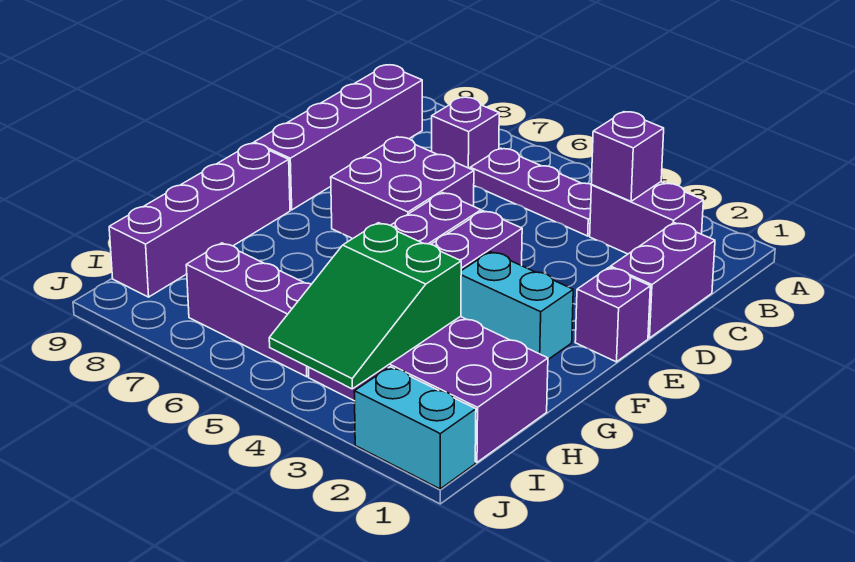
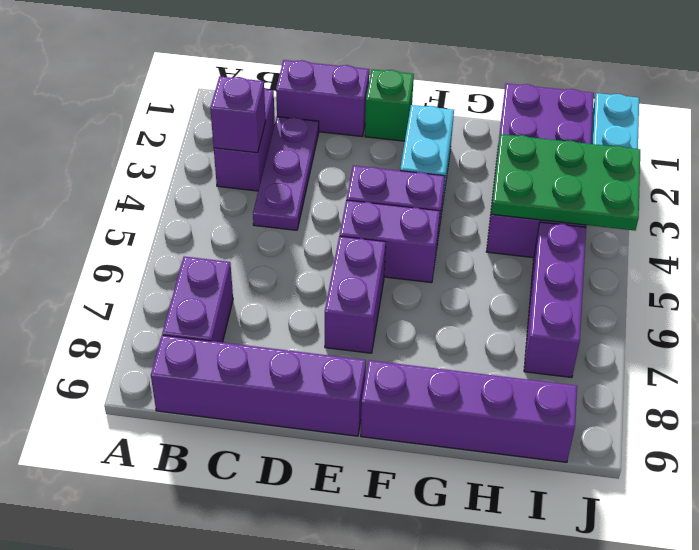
purple plate B4:B6 level 1 -> purple plate C2:C4 level 1
purple brick B7 level 1 -> purple brick B7:B8 level 1
purple brick D6:E7 level 1 -> purple brick E6:E7 level 1
purple brick E1 level 1 -> green brick E1 level 1
green slope H3:J4 level 2 top H -> green plate H3:J4 level 2

